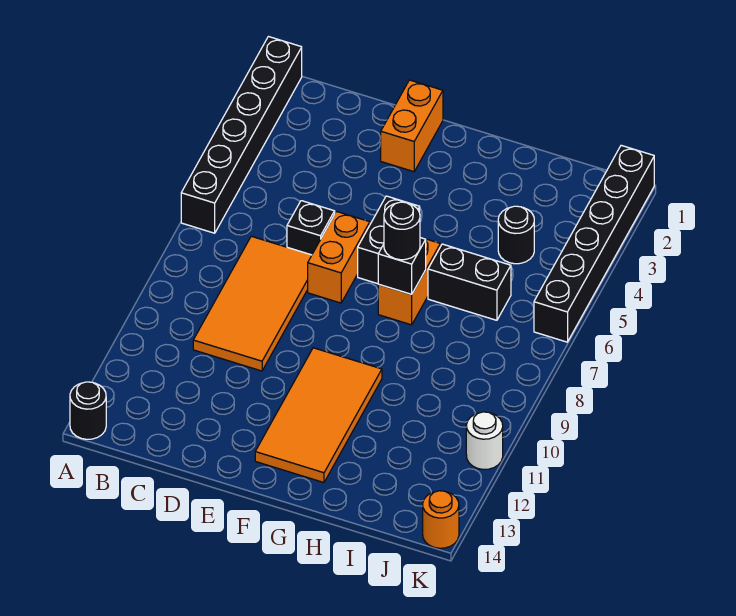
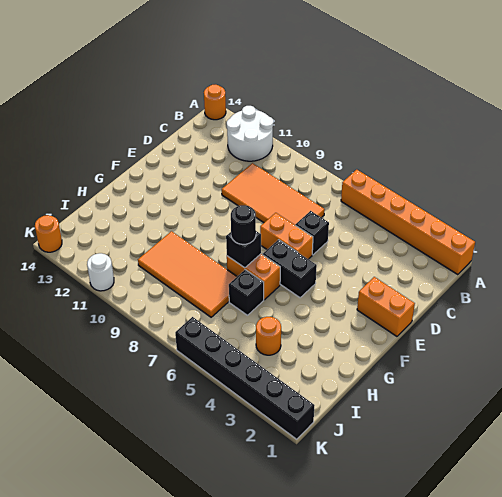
black brick A1:A6 level 1 -> orange brick A1:A6 level 1
none -> white round brick A11:B12 level 1
black round brick A14 level 1 -> orange round brick A14 level 1
orange tile F10:G13 level 1 -> orange tile H7:I10 level 1
black brick H6:I6 level 1 -> black brick H6 level 1
black round brick I4 level 1 -> orange round brick I4 level 1

